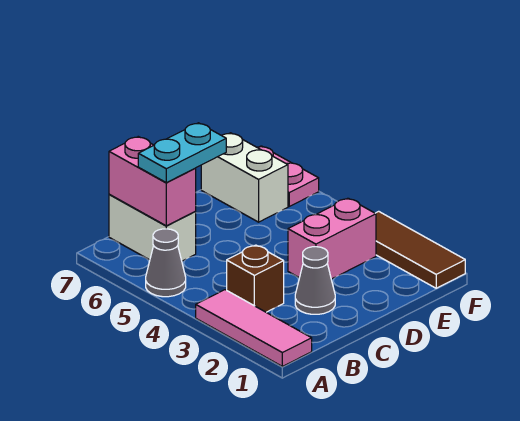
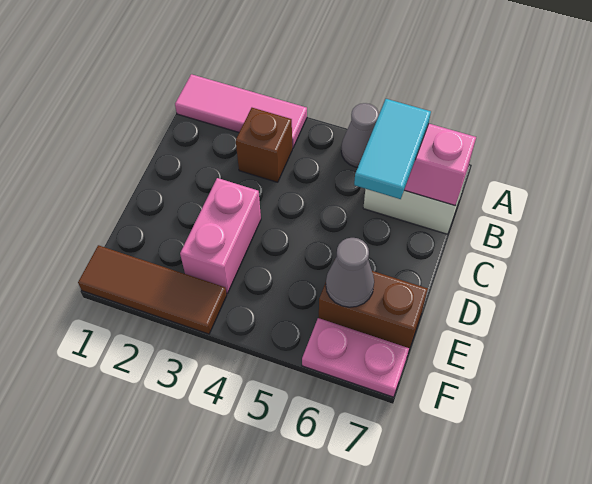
cyan plate B6:C6 level 3 -> cyan tile B6:C6 level 3
grey cone C2 level 1 -> grey cone E6 level 2
white brick E6:E7 level 1 -> brown brick E6:E7 level 1

